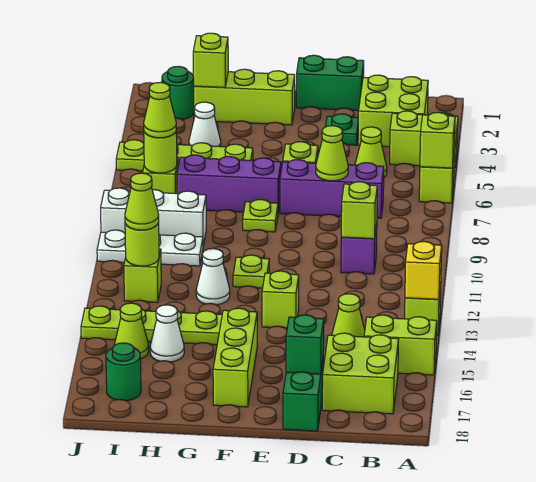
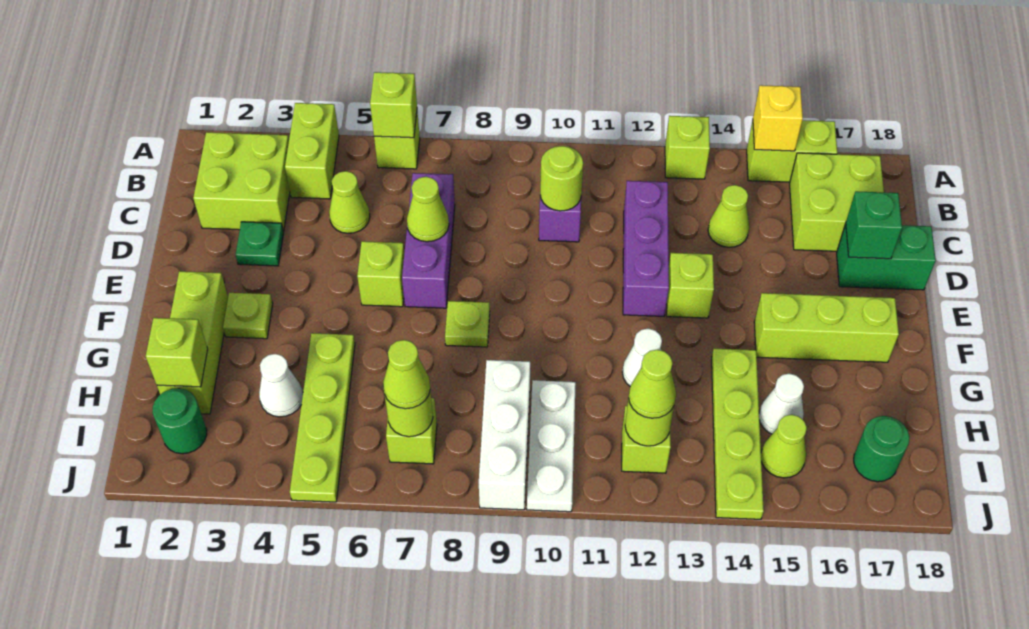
yellow brick A13 level 2 -> yellow brick A15 level 2
lime brick A15:B15 level 1 -> lime brick A15:A16 level 1
lime brick C10 level 2 -> lime round brick C10 level 2
green brick D1:E1 level 1 -> none
purple brick F7:H7 level 1 -> purple brick C12:E12 level 1
lime plate F11 level 1 -> lime plate F3 level 1

